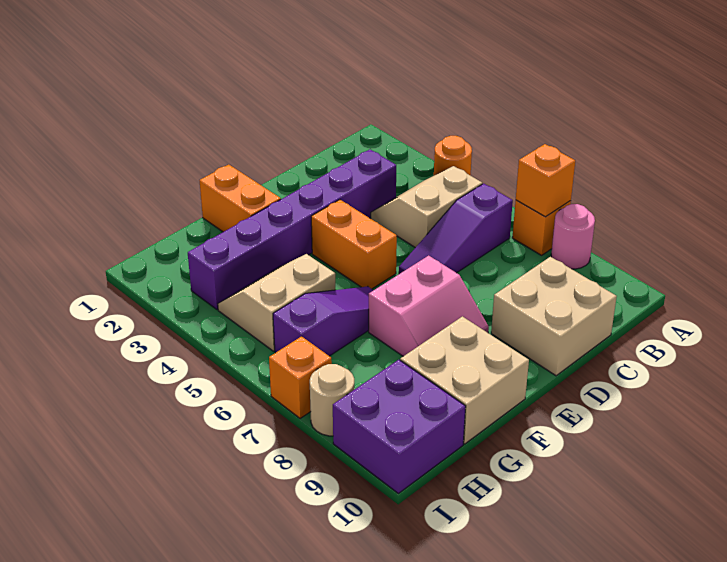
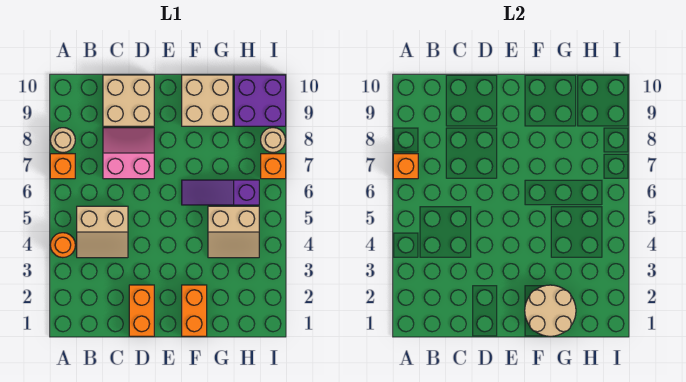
pink round brick A8 level 1 -> tan round brick A8 level 1
purple slope B6:D6 level 1 top B -> none
purple brick C3:H3 level 1 -> none
orange brick E4:E5 level 1 -> orange brick D1:D2 level 1
pink slope E7:F8 level 1 top 7 -> pink slope C7:D8 level 1 top 7
none -> tan round brick F1:G2 level 2

